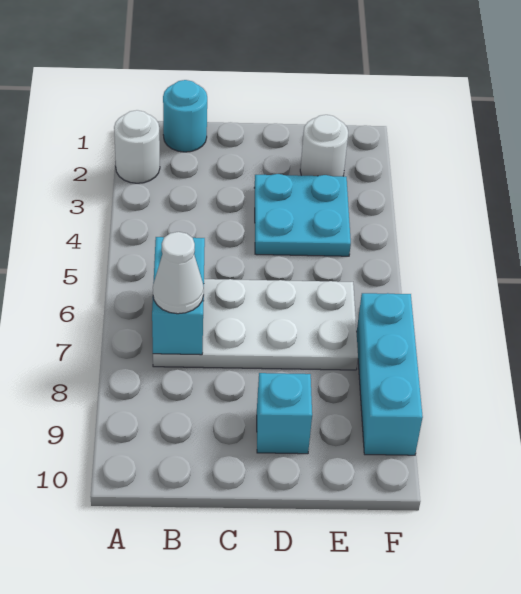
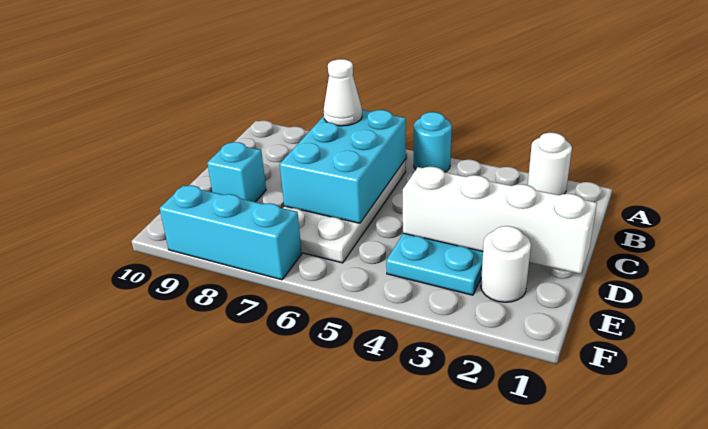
cyan round brick B1 level 1 -> cyan round brick A5 level 1
cyan brick B6:B7 level 2 -> cyan brick B6:D7 level 2
none -> white brick D1:D4 level 2

